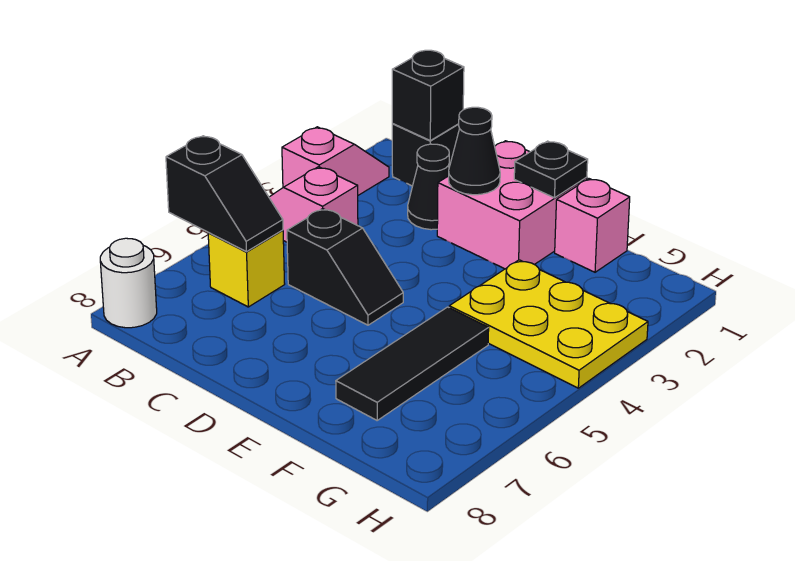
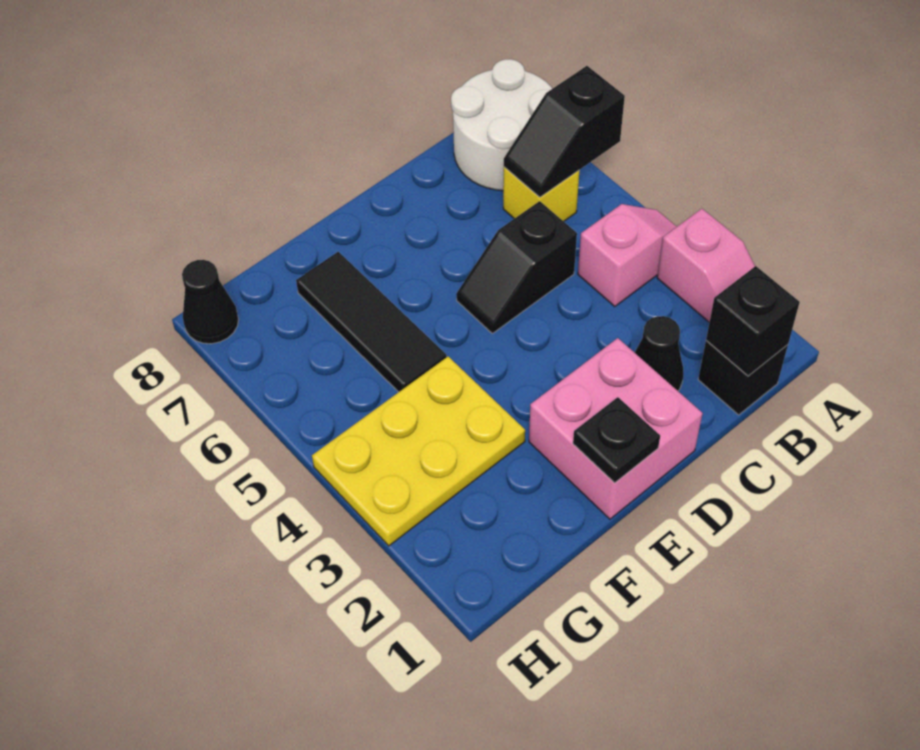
white round brick A8 level 1 -> white round brick A7:B8 level 1
black cone D2 level 2 -> black cone H8 level 1
pink brick F1 level 1 -> none

